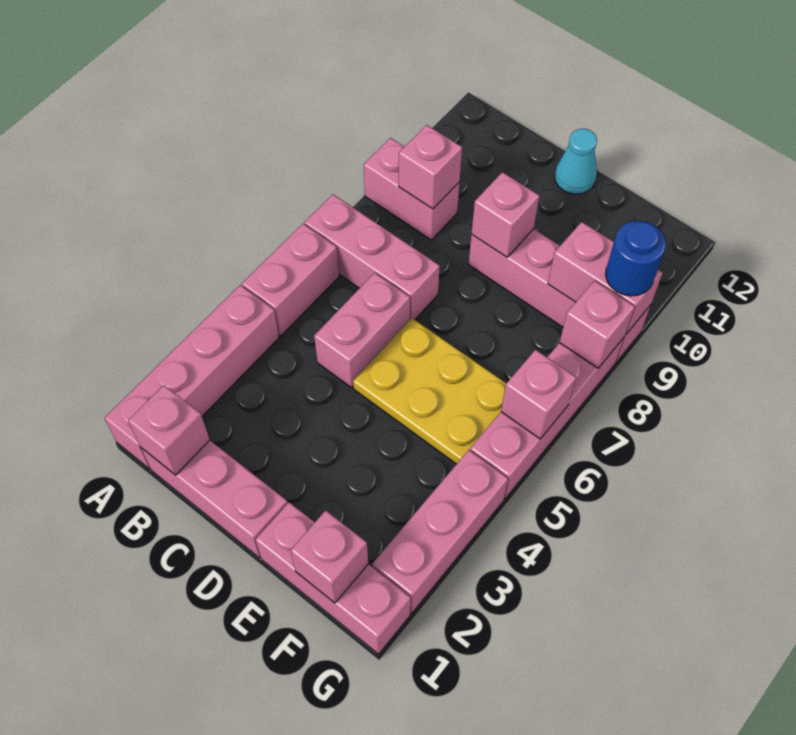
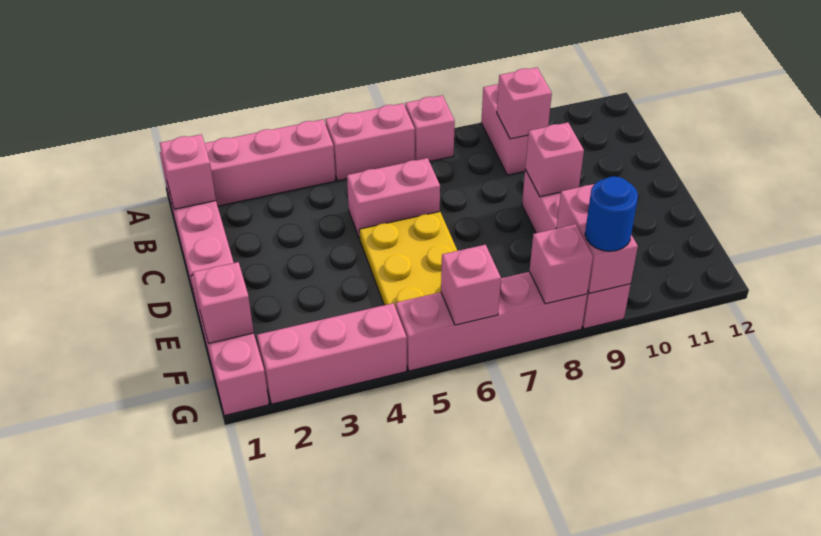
pink brick A7:C7 level 1 -> pink brick A7 level 1
cyan cone D12 level 1 -> none

